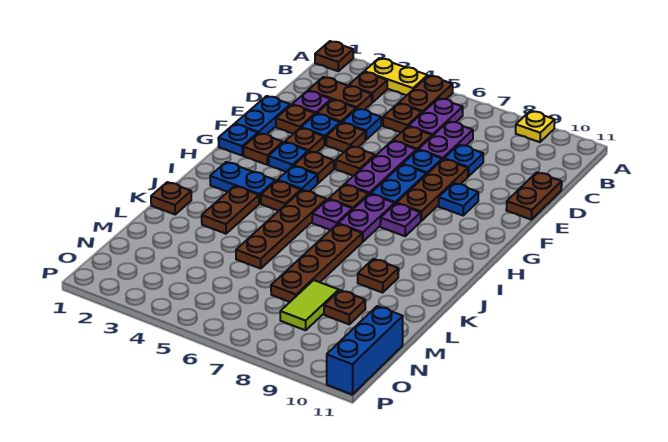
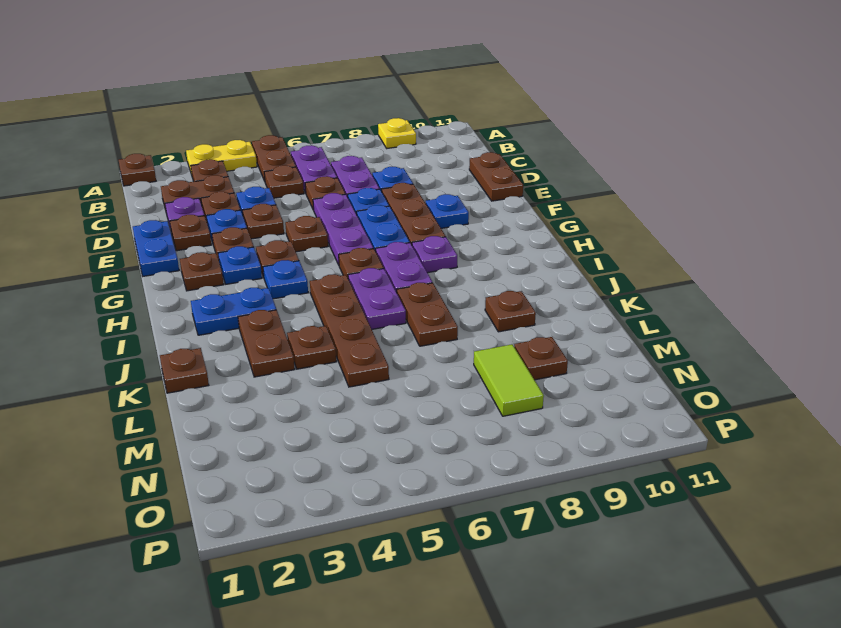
blue plate G1 level 1 -> none
brown plate I4 level 1 -> brown plate K4 level 1
purple plate I6 level 1 -> purple plate I6:J6 level 1
brown plate J7:M7 level 1 -> brown plate J7:K7 level 1
blue brick N11:P11 level 1 -> none

